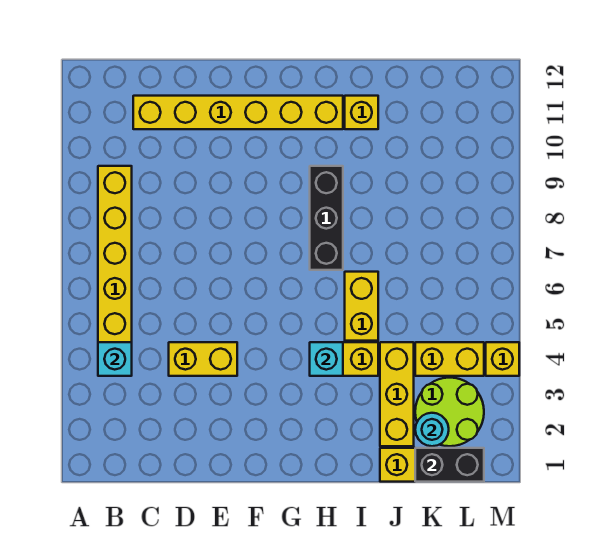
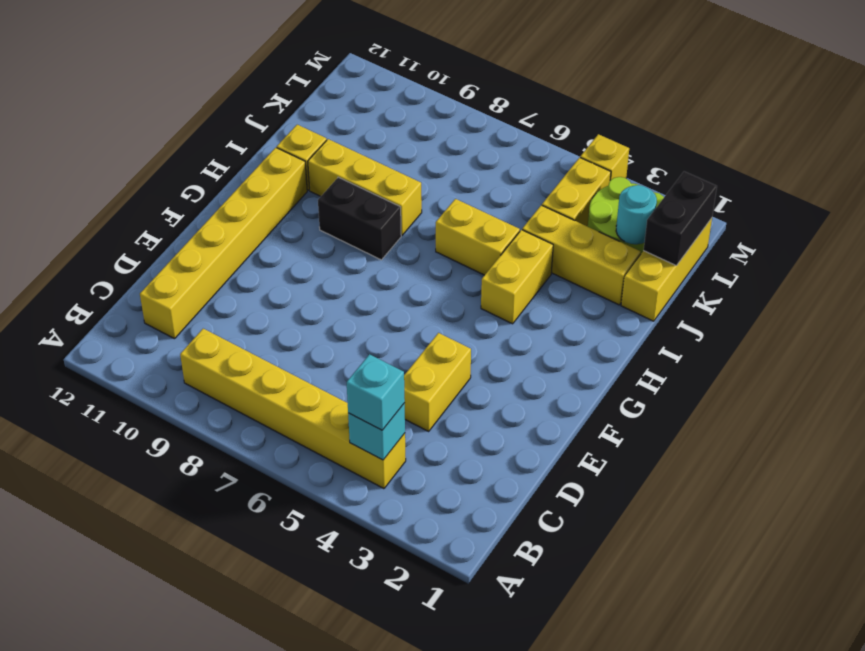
cyan brick H4 level 2 -> cyan brick B4 level 3
black brick H7:H9 level 1 -> black brick H8:H9 level 1
none -> yellow brick I8:I10 level 1

